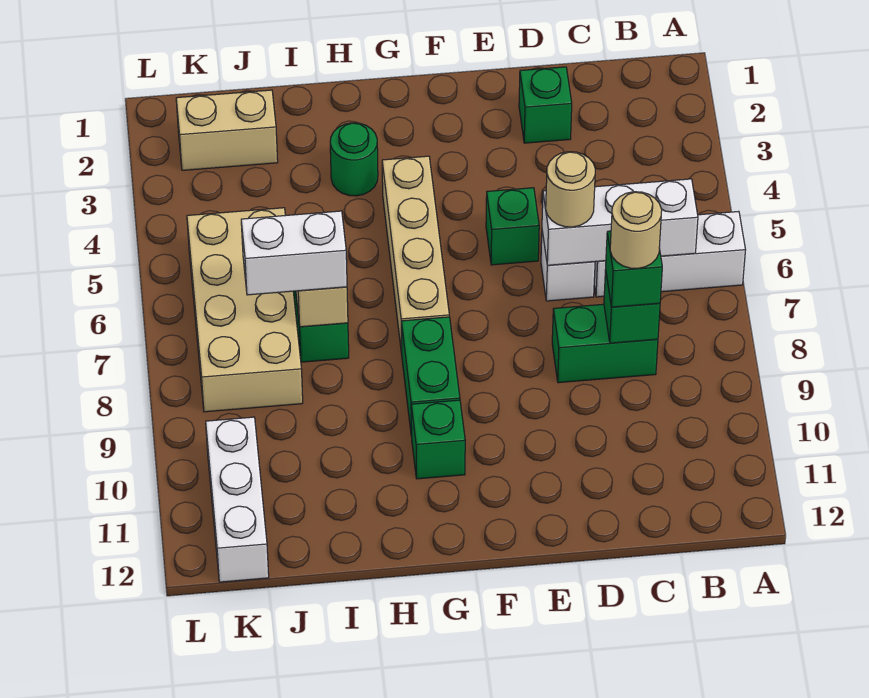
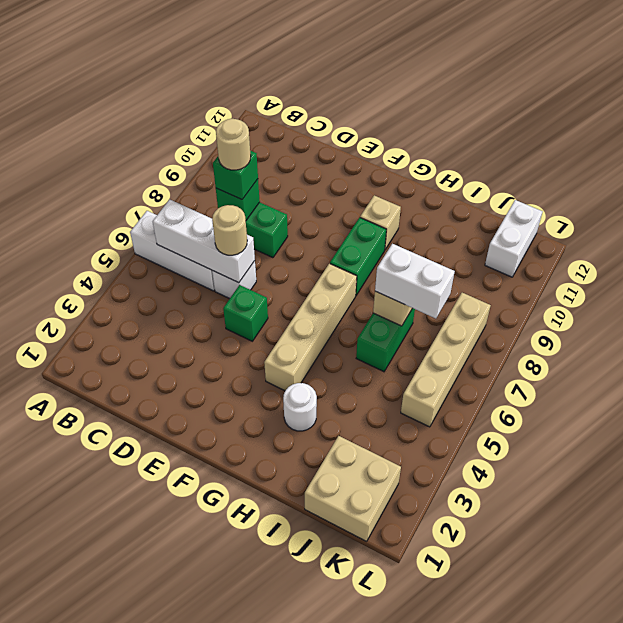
green brick D2 level 1 -> none
green brick G10 level 1 -> tan brick G10 level 1
green round brick H3 level 1 -> white round brick H3 level 1
tan brick J2:K2 level 1 -> tan brick J1:K2 level 1
tan brick J5:K8 level 1 -> tan brick K5:K8 level 1
white brick K10:K12 level 1 -> white brick K11:K12 level 1

